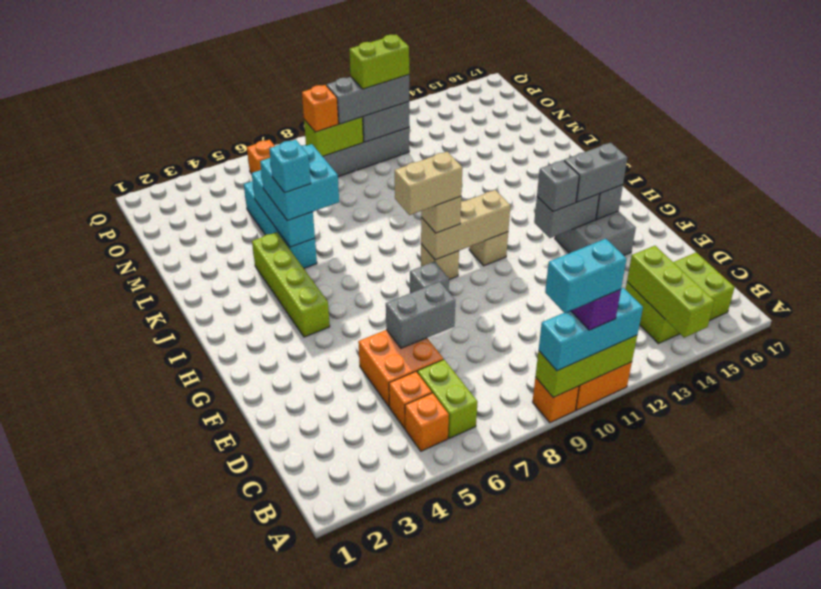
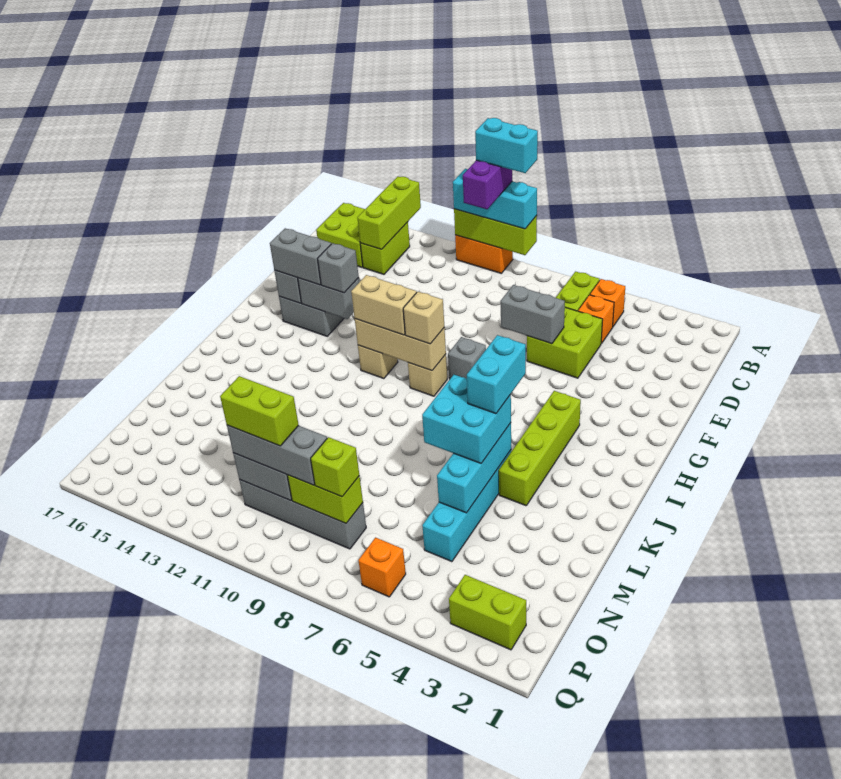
orange brick A9 level 1 -> none
orange brick D5:E6 level 1 -> lime brick D5:E6 level 1
tan brick H8:H9 level 4 -> tan brick H10:H11 level 3
cyan brick K5 level 4 -> cyan brick J5:K5 level 4
orange brick O8 level 3 -> lime brick O8 level 3
none -> lime brick P2:P3 level 1

